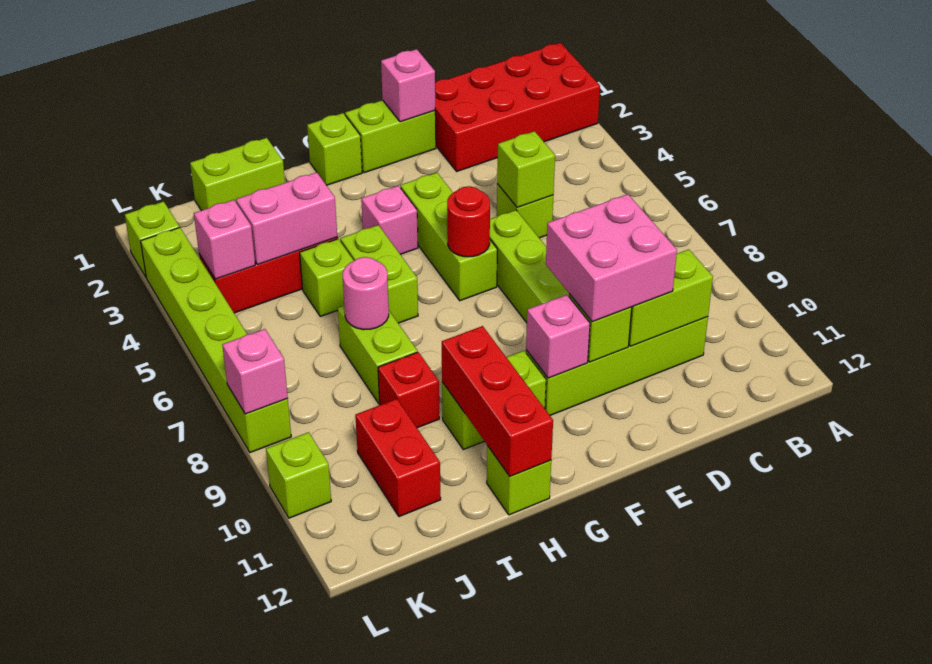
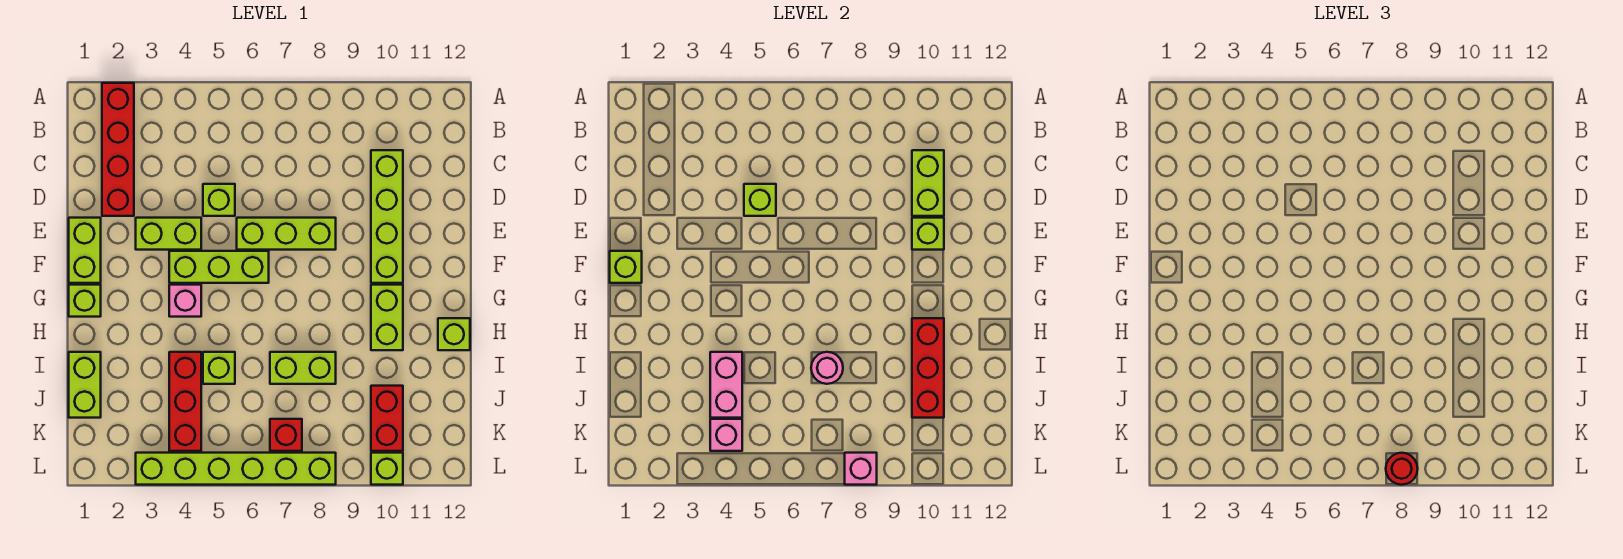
red brick A1:D2 level 1 -> red brick A2:D2 level 1
pink brick D9:E10 level 3 -> none
pink brick E1 level 2 -> none
red round brick F6 level 2 -> red round brick L8 level 3
pink brick F10 level 2 -> none
lime brick H5:H6 level 1 -> lime brick E3:E4 level 1
red brick H10:H12 level 2 -> red brick H10:J10 level 2
red brick I9 level 1 -> red brick K7 level 1
red brick J10:J11 level 1 -> red brick J10:K10 level 1
lime brick L2 level 1 -> lime brick F1 level 2

